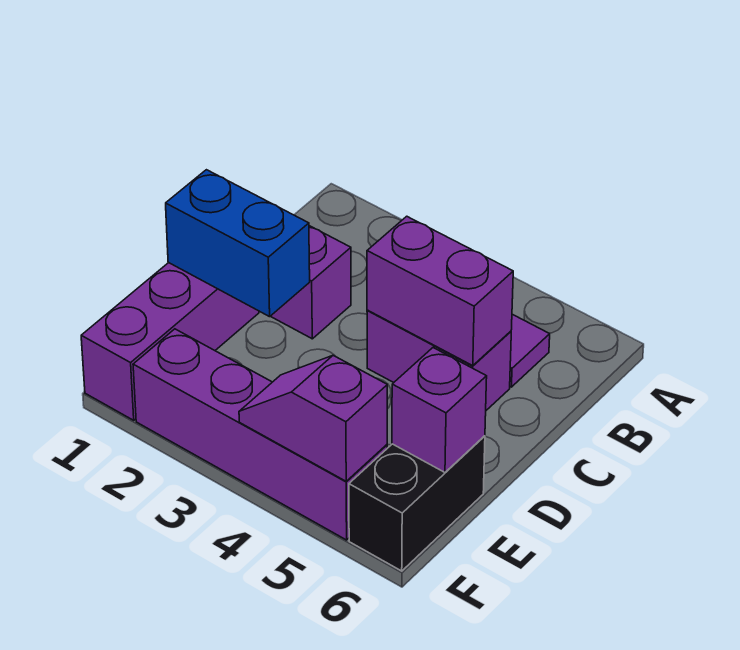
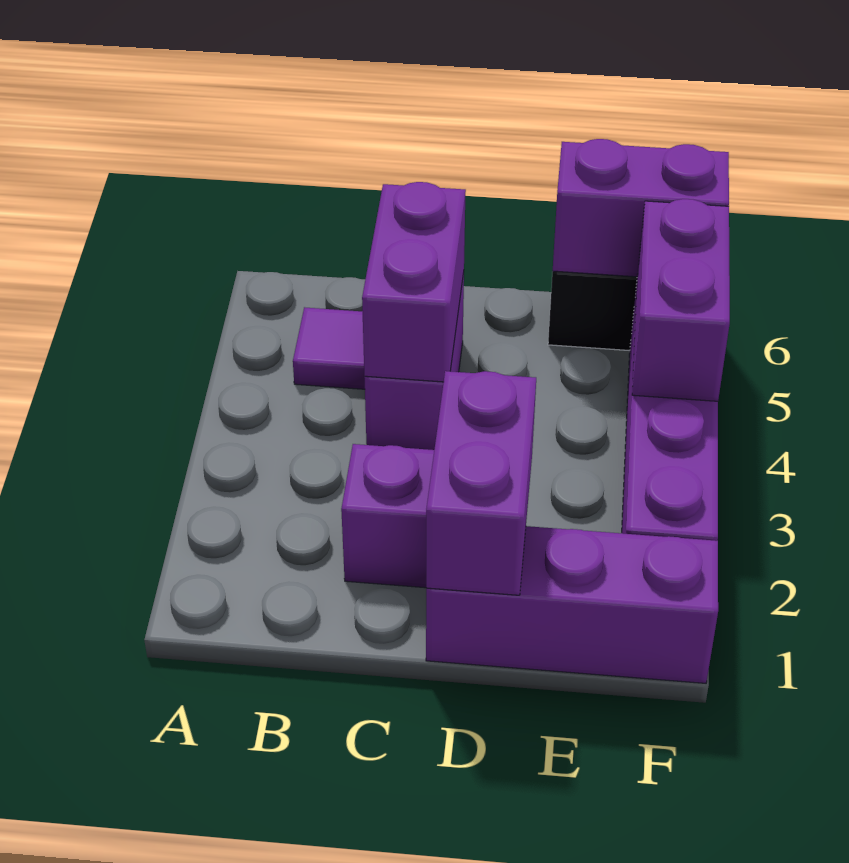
blue brick D1:D2 level 2 -> purple brick D1:D2 level 2
purple brick E6 level 2 -> purple brick E6:F6 level 2
purple slope F4:F5 level 2 top 5 -> purple brick F4:F5 level 2

